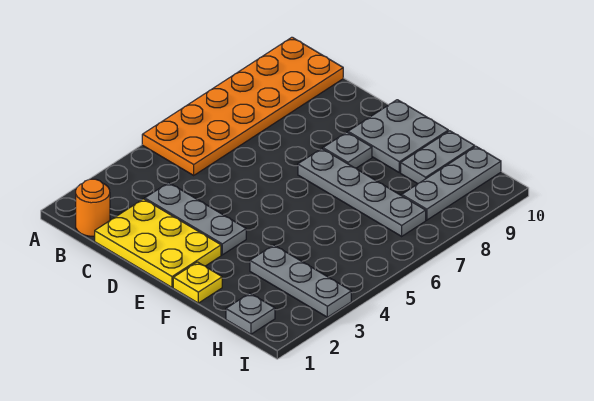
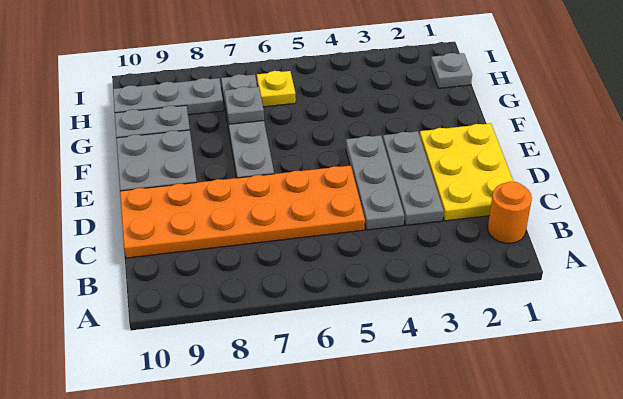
orange plate A5:B10 level 1 -> orange plate C5:D10 level 1
grey plate E8 level 1 -> grey plate G7 level 2
yellow plate F1 level 1 -> yellow plate H6 level 1
grey plate G3:I3 level 1 -> grey plate C4:E4 level 1

